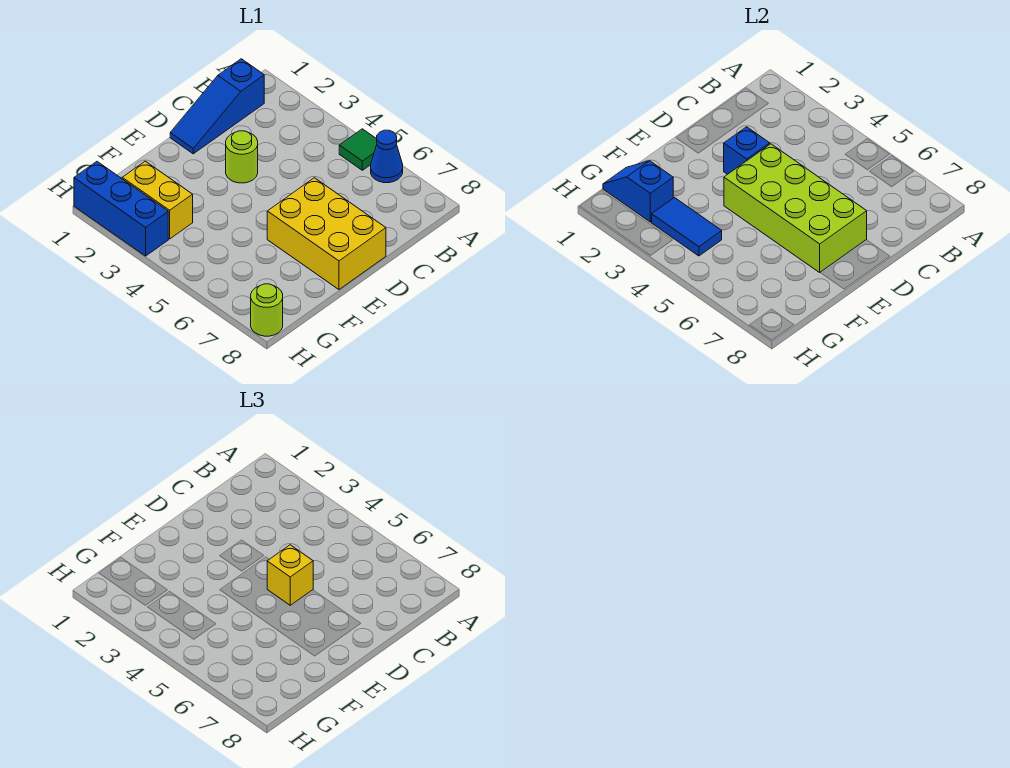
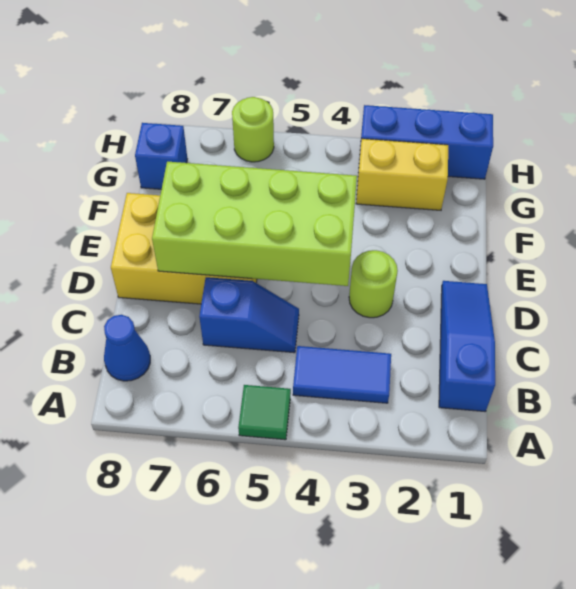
blue cone A6 level 1 -> blue cone B8 level 1
blue brick D3 level 2 -> blue brick G8 level 1
yellow brick D5 level 3 -> none
blue slope G1:G2 level 2 top 2 -> blue slope C5:C6 level 1 top 6
blue tile G3:G4 level 2 -> blue tile B3:B4 level 1
lime round brick H8 level 1 -> lime round brick H6 level 1

